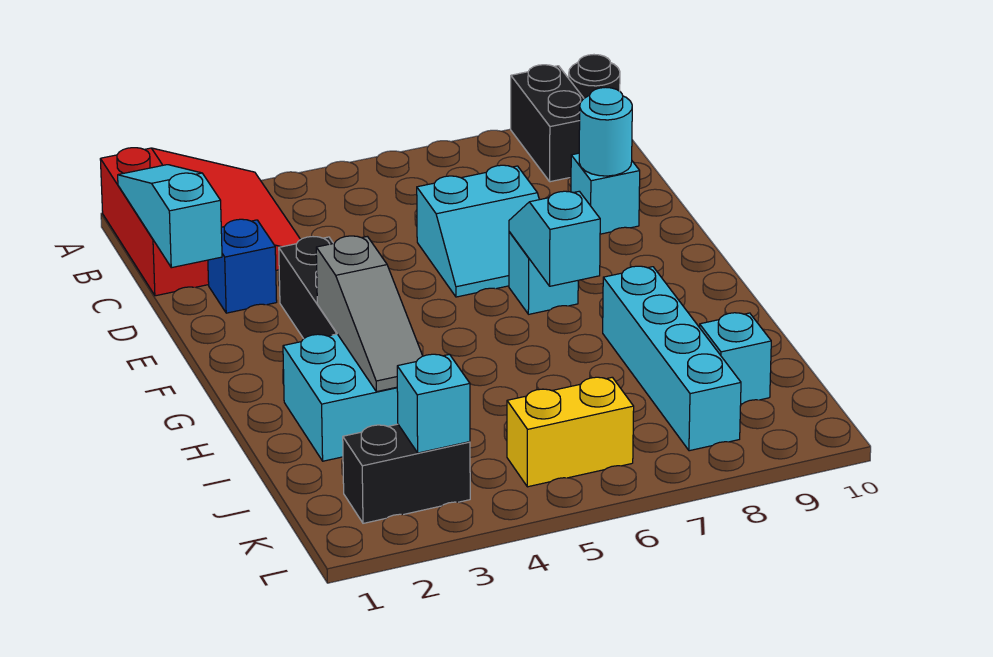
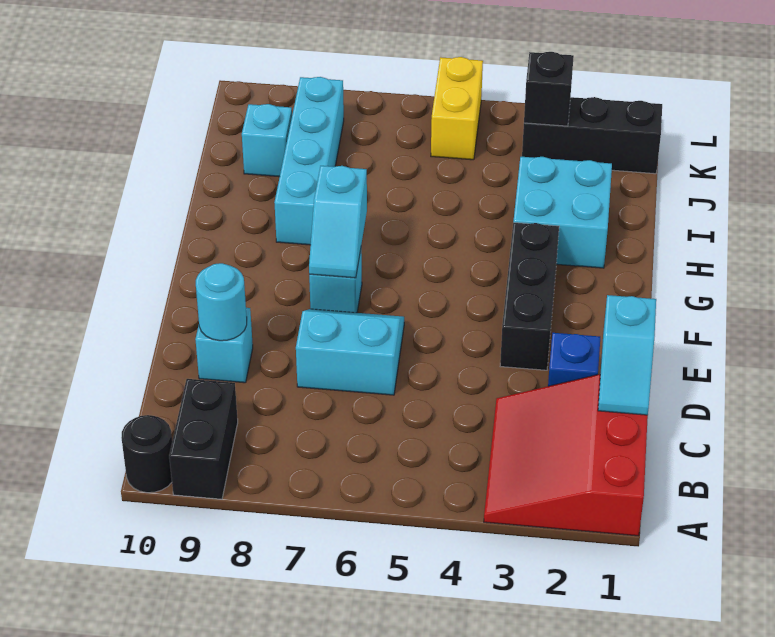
cyan slope B1:D1 level 2 top D -> cyan slope C1:D1 level 2 top D
grey slope G3:I3 level 2 top G -> none
black brick K2:K3 level 1 -> black brick K1:K3 level 1
cyan brick K3 level 2 -> black brick K3 level 2
yellow brick K5:K6 level 1 -> yellow brick K5:L5 level 1

